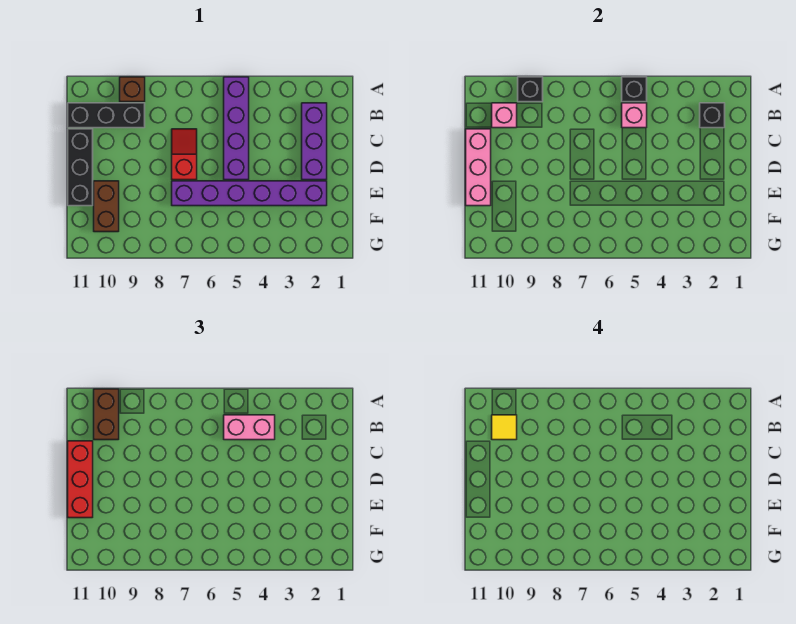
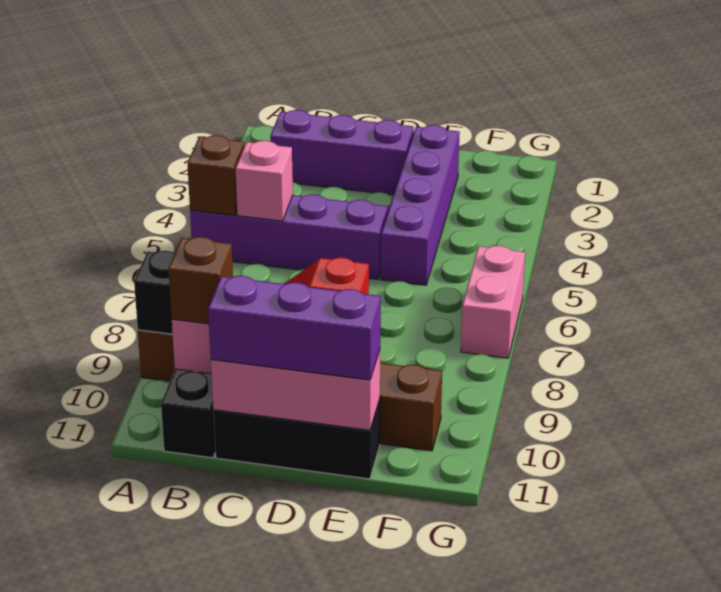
black brick A5 level 2 -> brown brick A5 level 2
brown brick A10:B10 level 3 -> brown brick B10 level 3
black brick B2 level 2 -> none
pink brick B4:B5 level 3 -> pink brick G6:G7 level 1
yellow tile B10 level 4 -> none
red brick C11:E11 level 3 -> purple brick C11:E11 level 3
purple brick E2:E7 level 1 -> purple brick E2:E5 level 1

